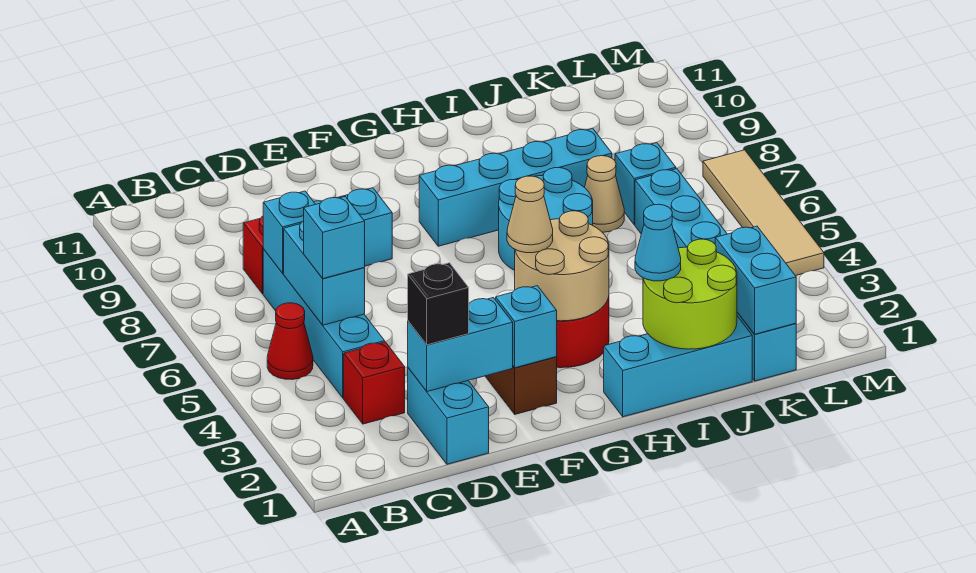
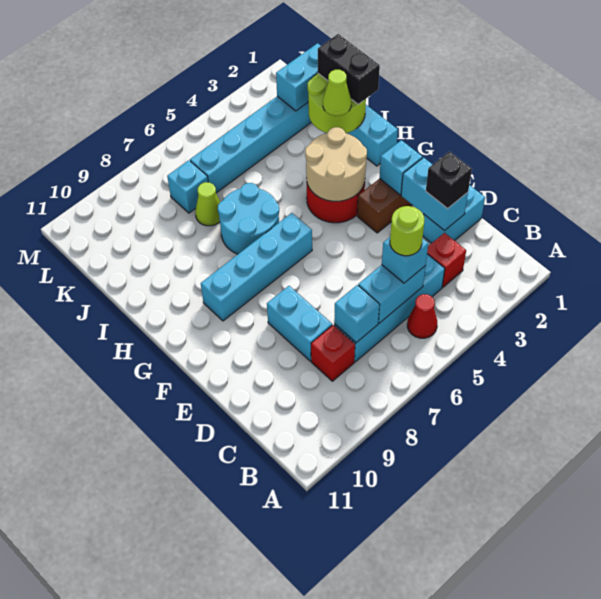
none -> lime round brick C5 level 4
tan cone G4 level 3 -> none
cyan brick G8:J8 level 1 -> cyan brick G6:G9 level 1
none -> black brick I1:J1 level 3
cyan cone I2 level 3 -> lime cone I2 level 3
tan cone J7 level 1 -> lime cone J7 level 1
tan tile M4:M7 level 1 -> none

